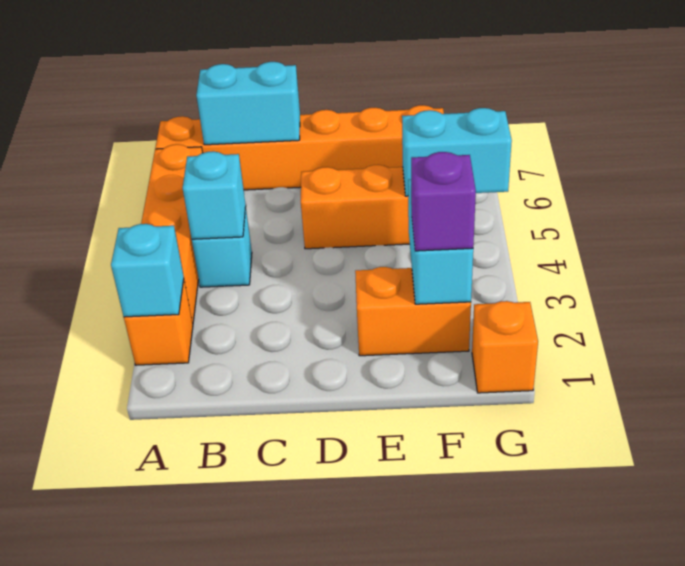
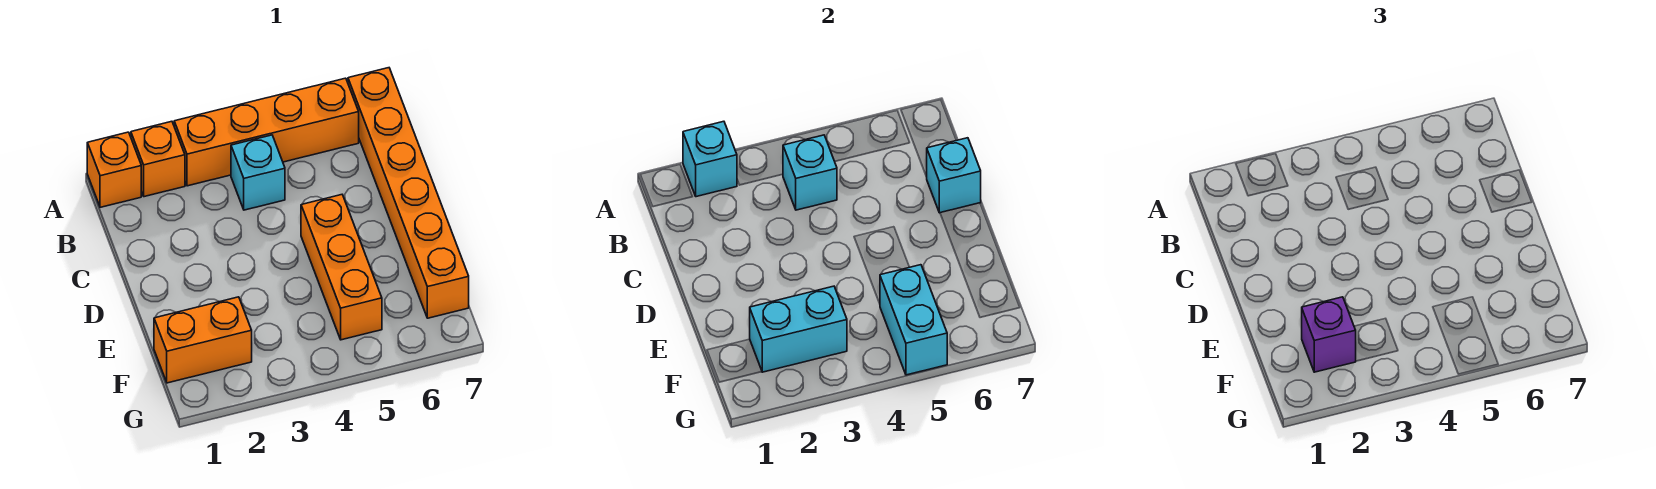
cyan brick B7:C7 level 2 -> cyan brick C7 level 2
orange brick E2:F2 level 1 -> orange brick F1:F2 level 1
orange brick G1 level 1 -> orange brick A1 level 1

